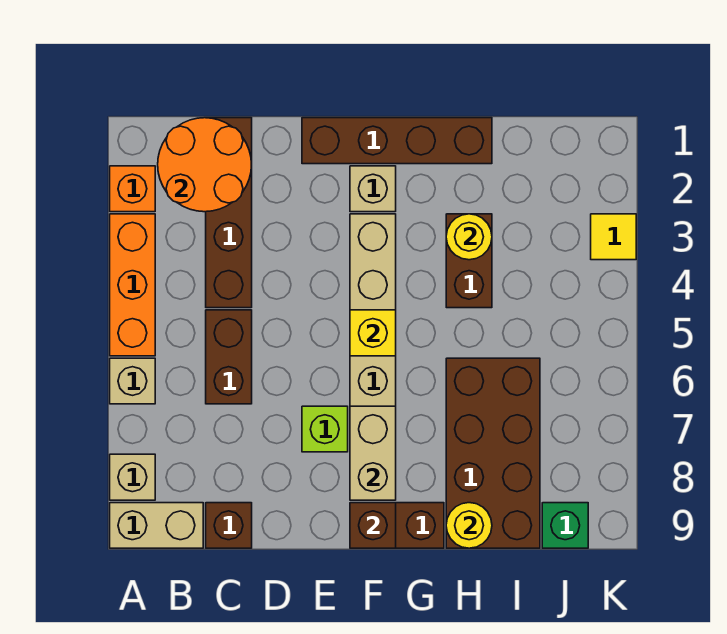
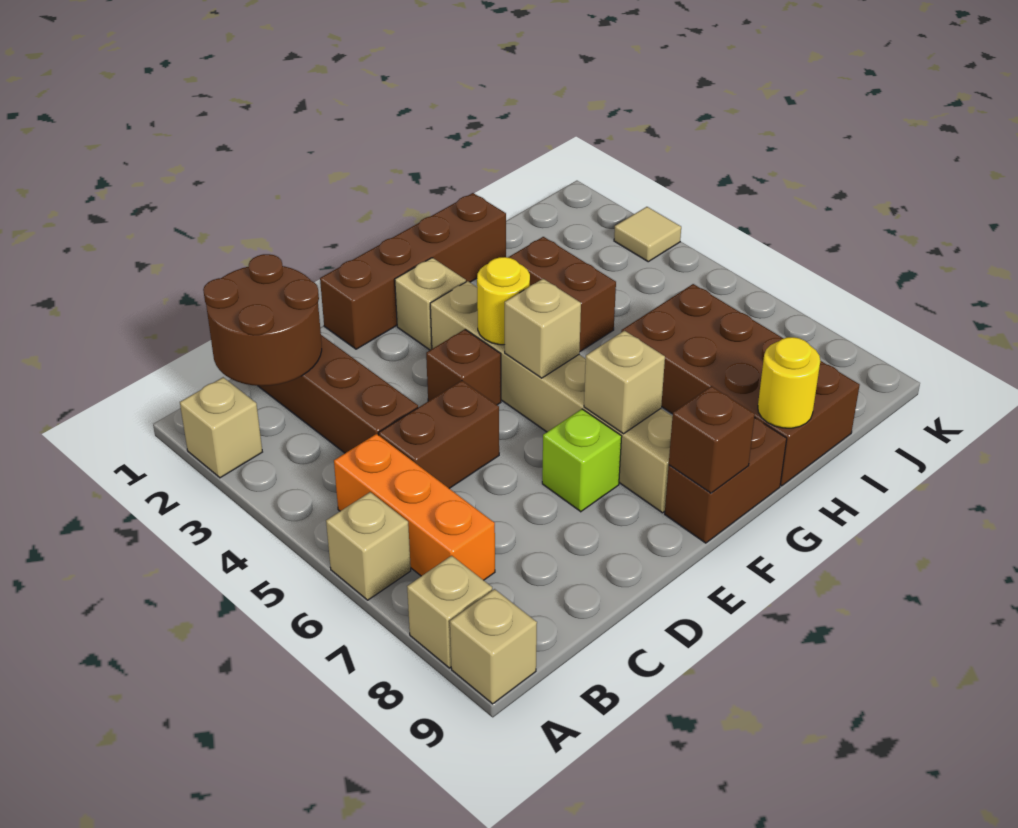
orange brick A2 level 1 -> tan brick A2 level 1
orange brick A3:A5 level 1 -> orange brick B5:B7 level 1
tan brick A9:B9 level 1 -> tan brick A9 level 1
orange round brick B1:C2 level 2 -> brown round brick B1:C2 level 2
brown brick C5:C6 level 1 -> brown brick C5:D5 level 1
brown brick C9 level 1 -> brown brick E4 level 1
yellow brick F5 level 2 -> tan brick F5 level 2
tan brick F7:F8 level 2 -> tan brick F7 level 2
yellow round brick H3 level 2 -> yellow round brick F4 level 2
green brick J9 level 1 -> none
yellow tile K3 level 1 -> tan tile K3 level 1

